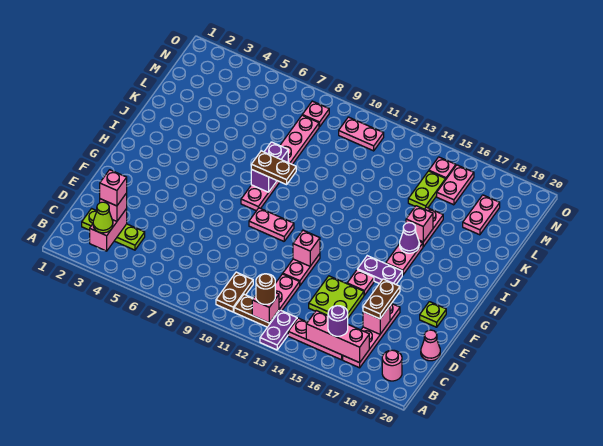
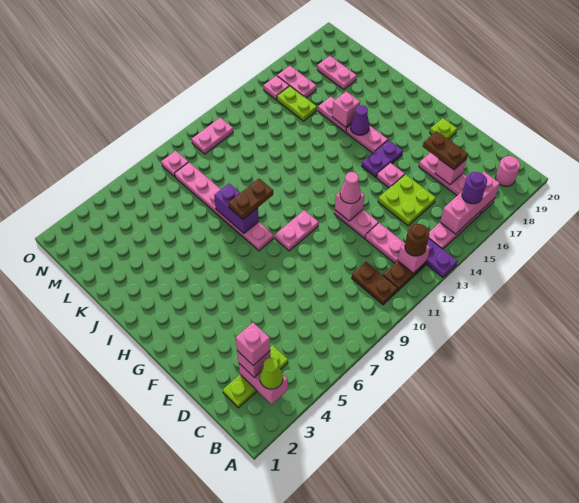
pink cone D20 level 1 -> pink cone F12 level 3

